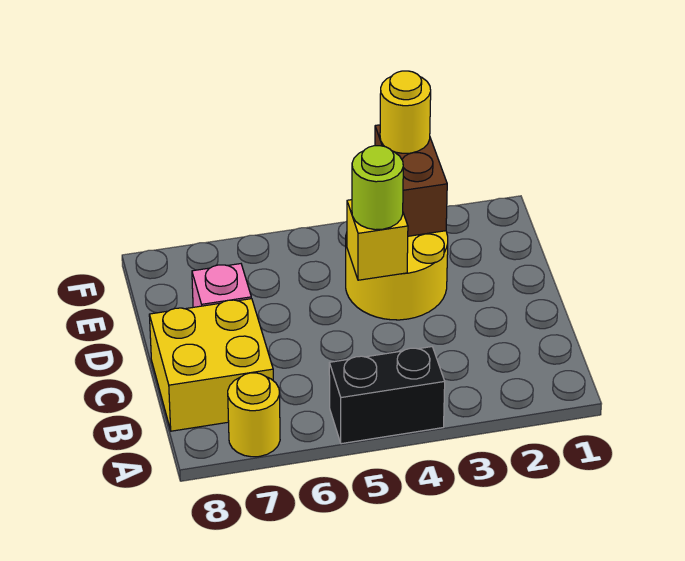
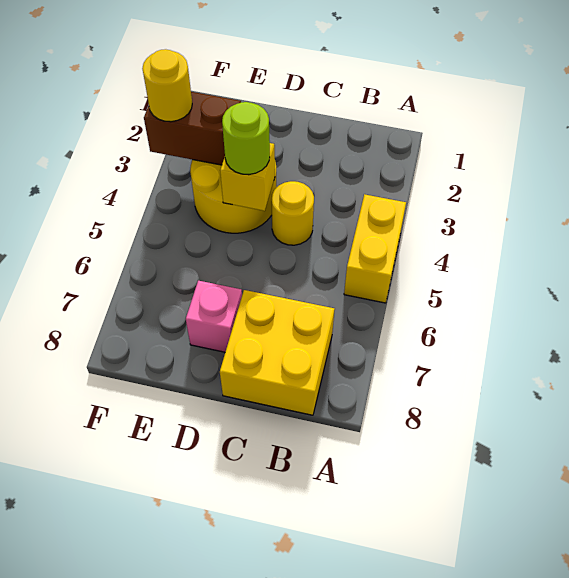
black brick A4:A5 level 1 -> yellow brick A4:A5 level 1
yellow round brick A7 level 1 -> yellow round brick C4 level 1

